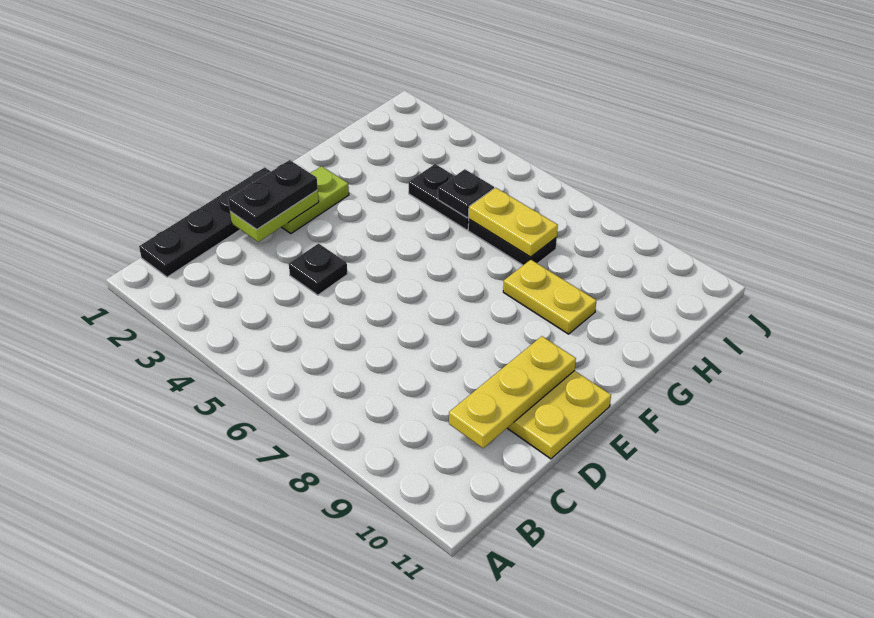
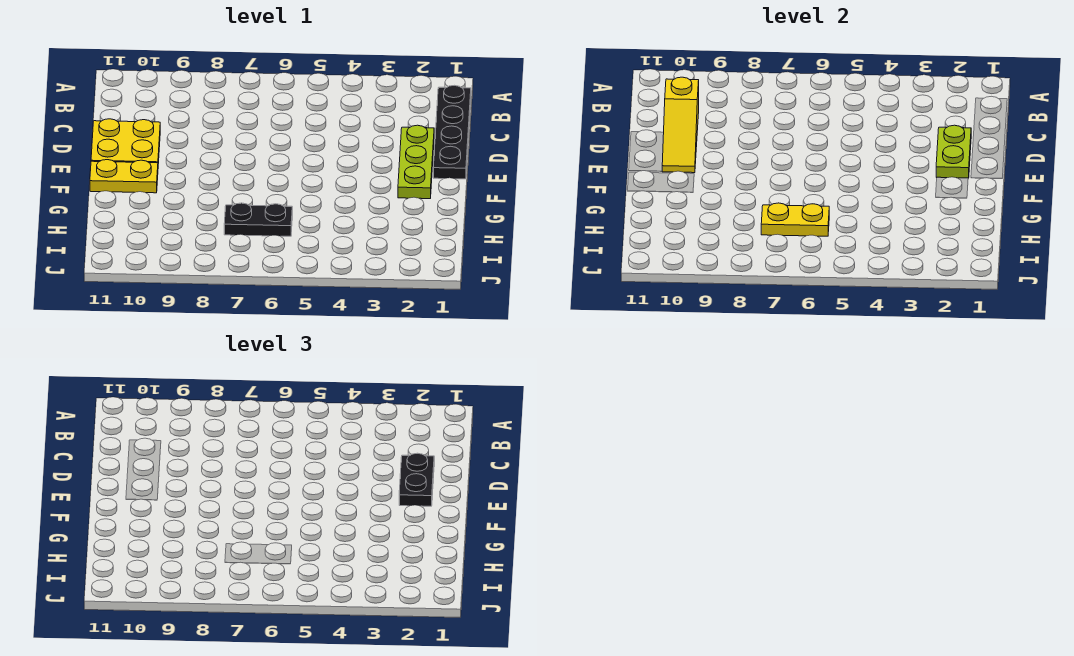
yellow plate C10:E10 level 2 -> yellow slope C10:E10 level 2 top C
black plate D4 level 1 -> none
lime plate E2:F2 level 1 -> lime plate D2:F2 level 1
yellow plate G8:G9 level 1 -> yellow plate F10:F11 level 1
black plate H4:H5 level 1 -> none
black plate H5 level 2 -> none

